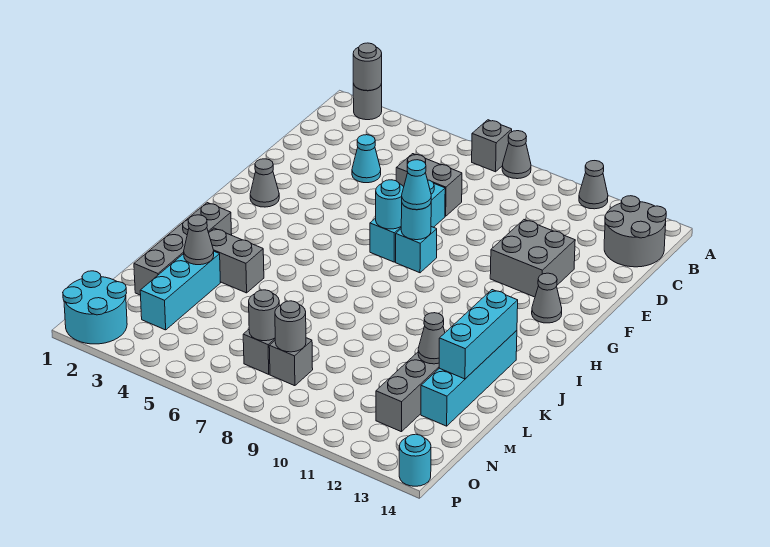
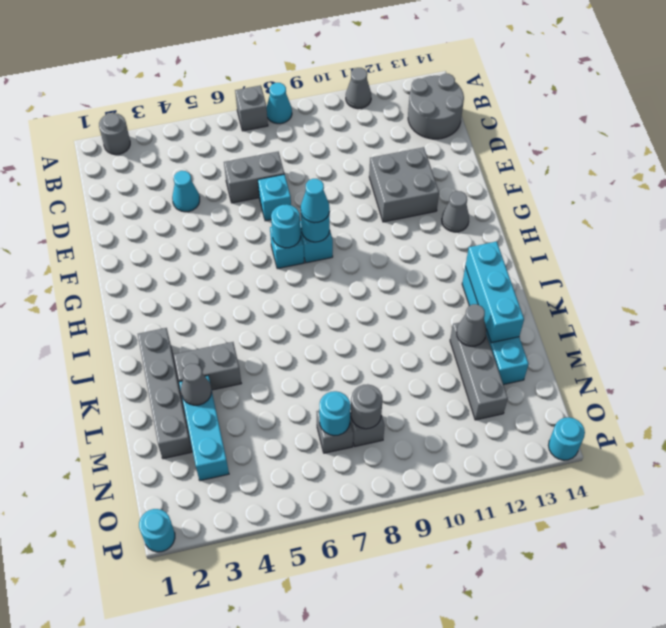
grey round brick A2 level 2 -> none
grey cone A8 level 1 -> cyan cone A8 level 1
grey cone G2 level 1 -> none
grey round brick N7 level 2 -> cyan round brick N7 level 2
cyan round brick O1:P2 level 1 -> cyan round brick P1 level 1

